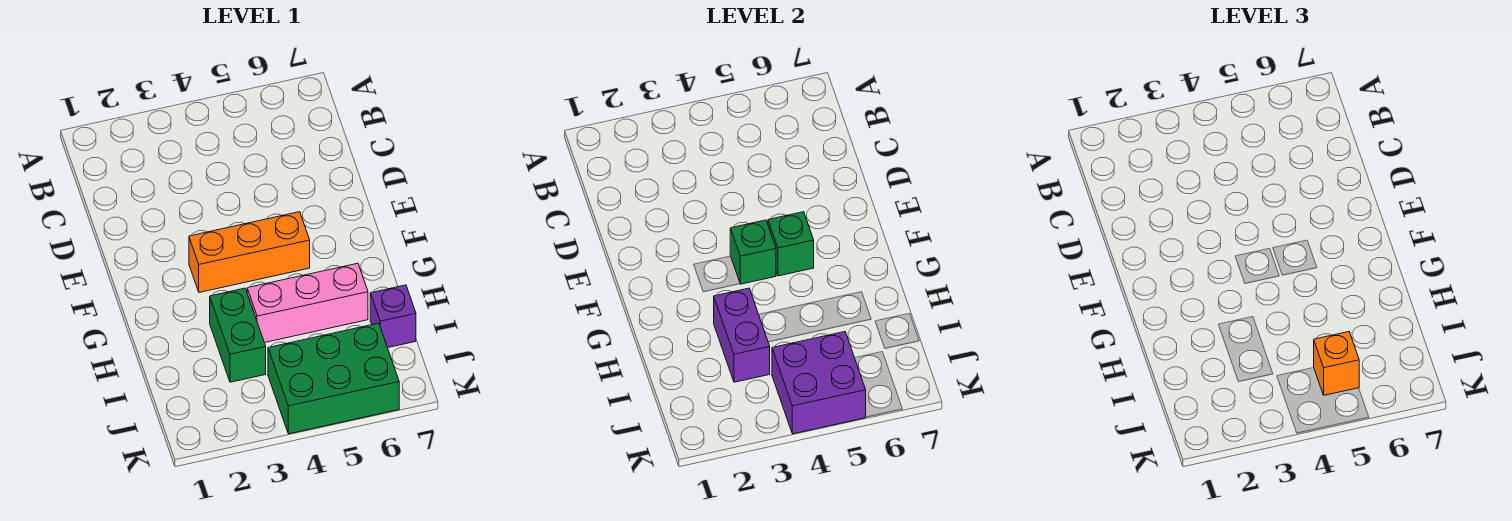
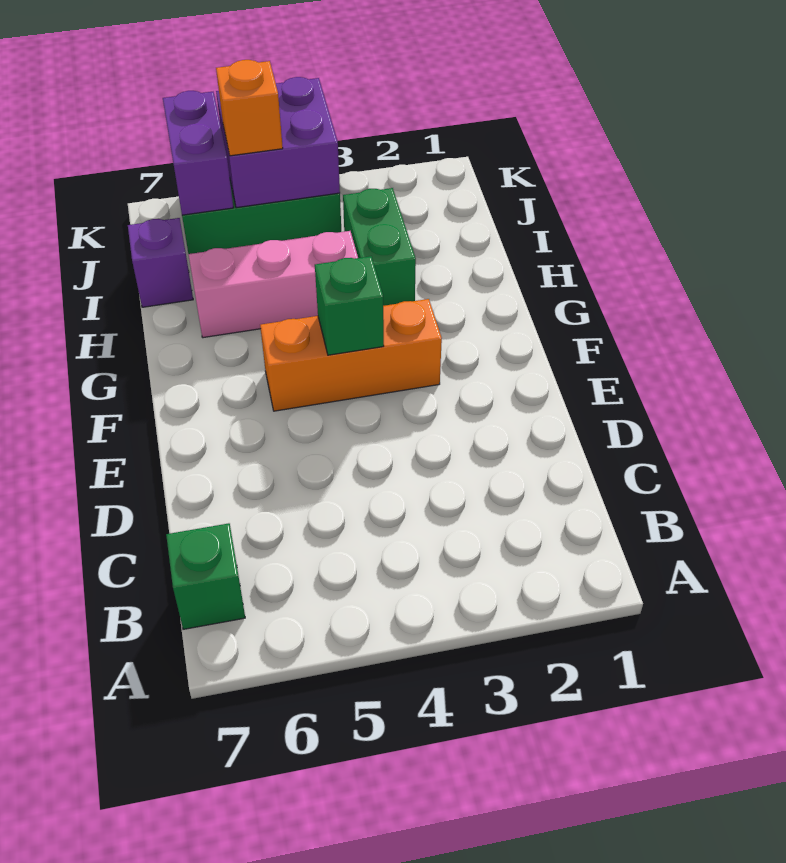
green brick F5 level 2 -> green brick B7 level 1
purple brick H3:I3 level 2 -> purple brick J6:K6 level 2

